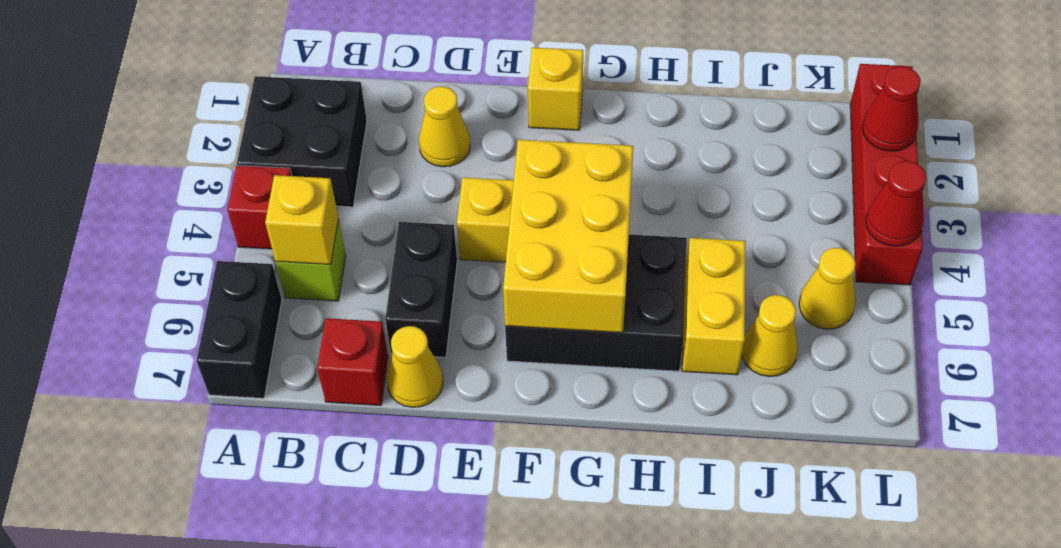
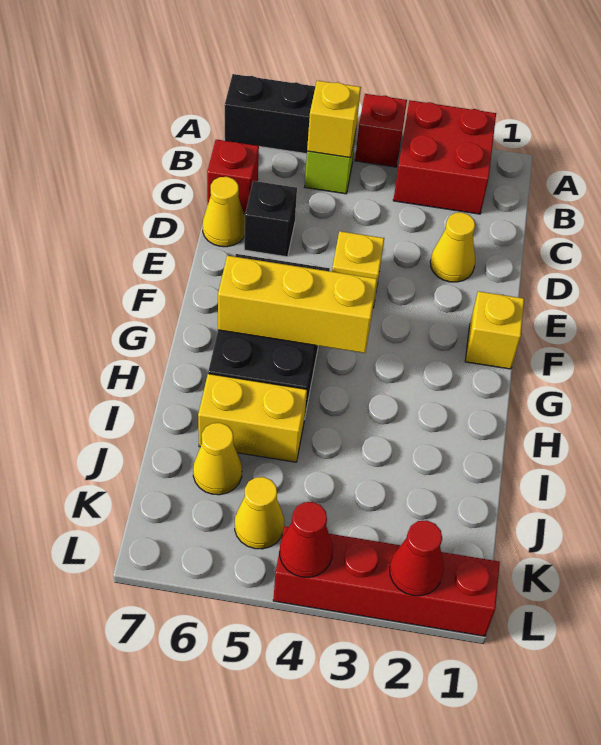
black brick A2:B3 level 1 -> red brick A2:B3 level 1
black brick D5:D6 level 1 -> black brick D6 level 1
yellow brick F4:G6 level 2 -> yellow brick G4:G6 level 2

